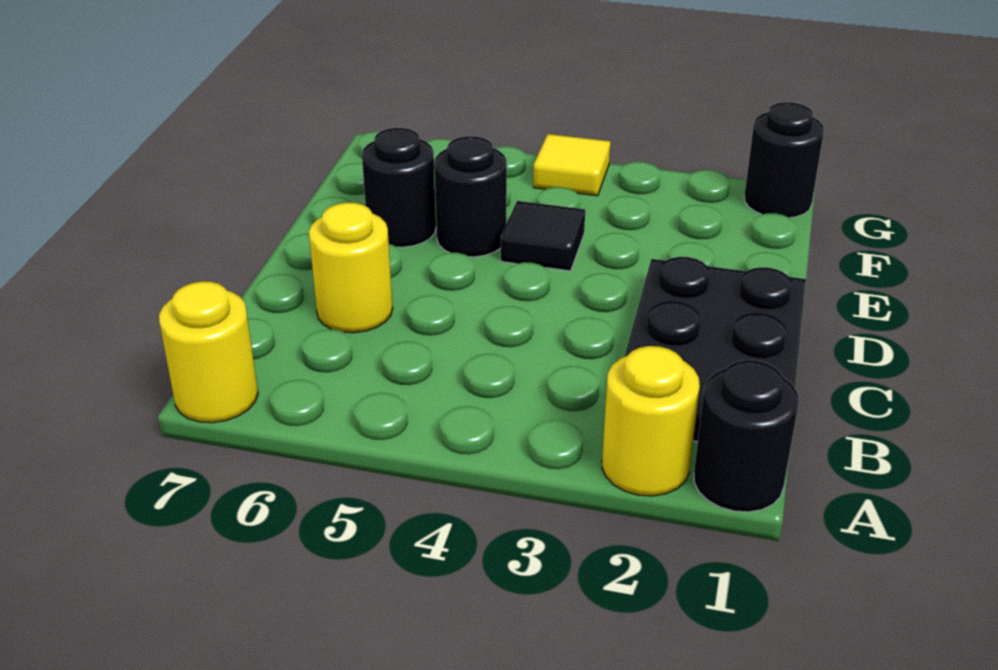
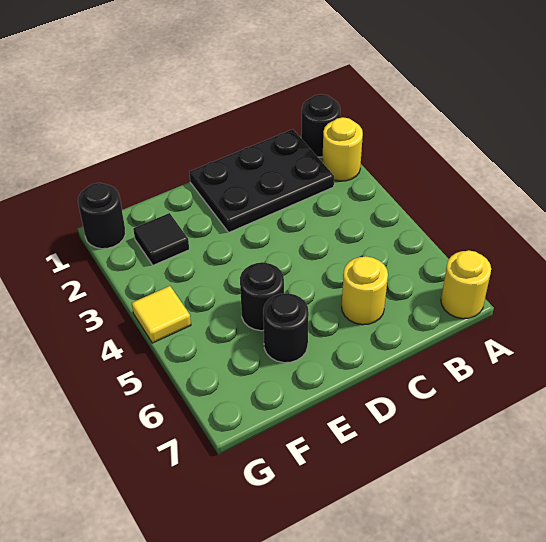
black tile E4 level 1 -> black tile F2 level 1

